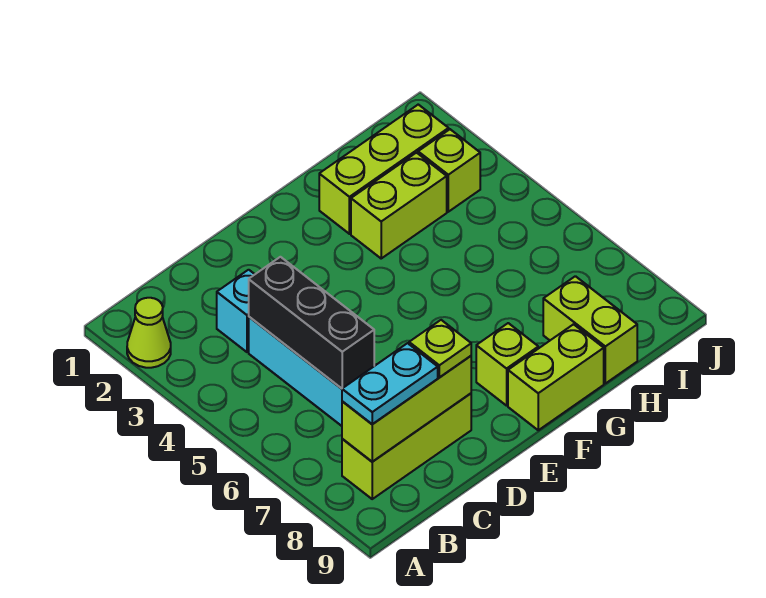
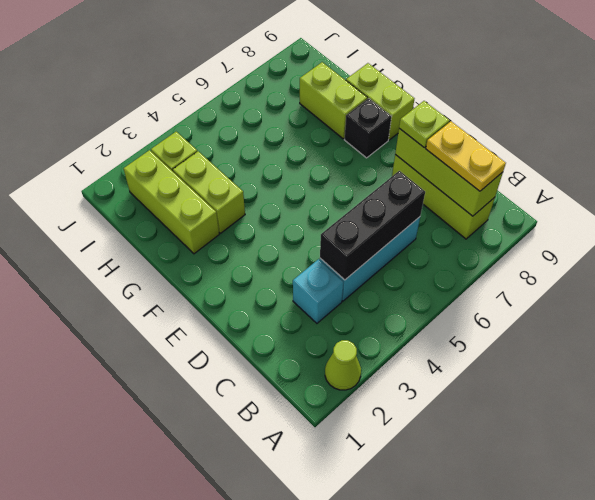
cyan plate B8:C8 level 3 -> yellow plate B8:C8 level 3
lime brick F8 level 1 -> black brick F8 level 1
lime brick H8:H9 level 1 -> lime brick G8:H8 level 1

